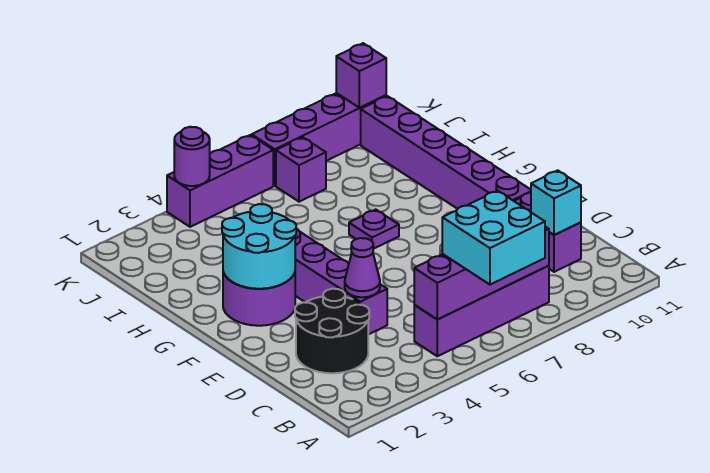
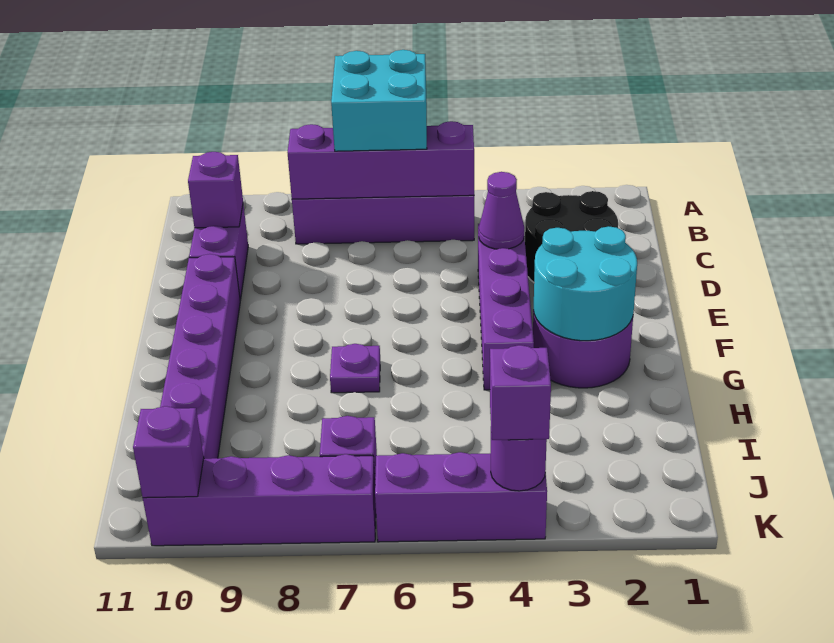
cyan brick C10 level 2 -> purple brick C10 level 2
none -> purple brick K4 level 3

